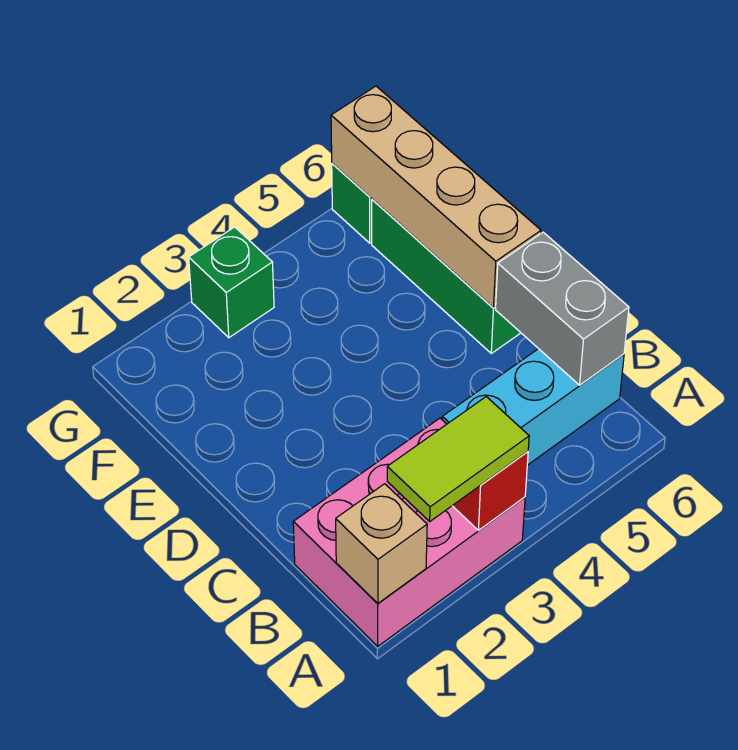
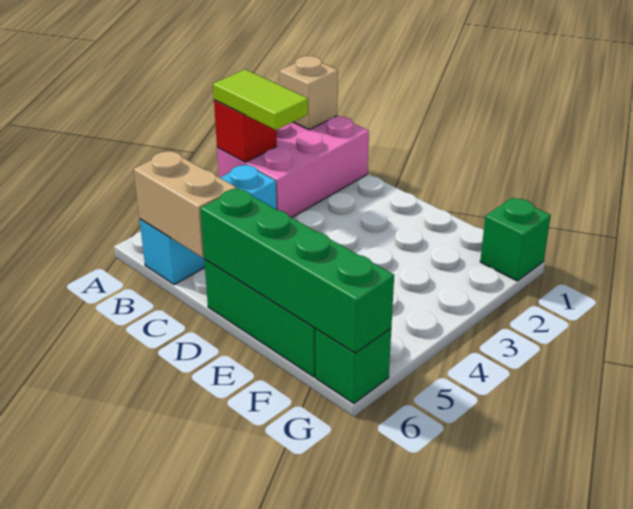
lime tile A2:A3 level 3 -> lime tile A3:B3 level 3
grey brick B6:C6 level 2 -> tan brick B6:C6 level 2
tan brick D6:G6 level 2 -> green brick D6:G6 level 2
green brick G3 level 1 -> green brick G1 level 1

